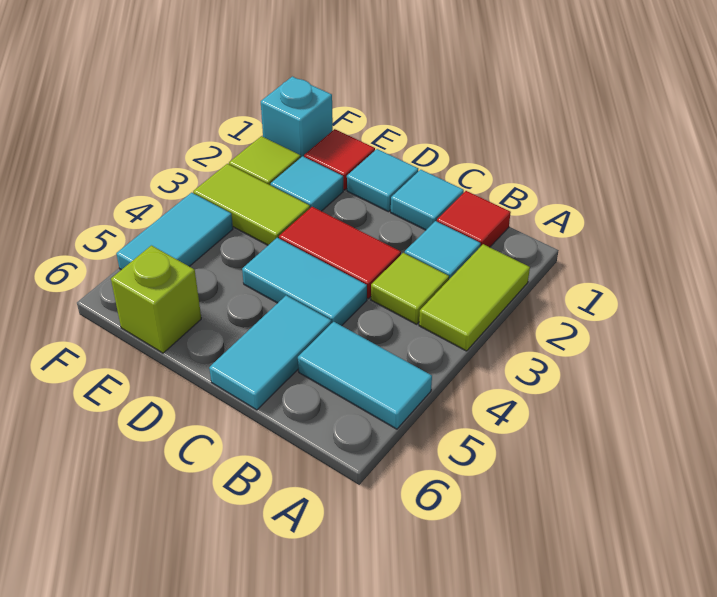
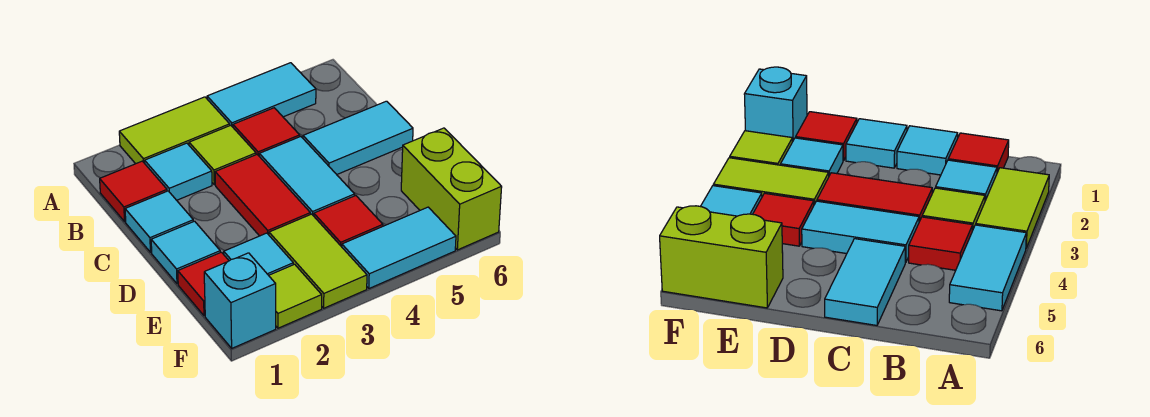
cyan tile A5:B5 level 1 -> cyan tile A4:A5 level 1
none -> red tile B4 level 1
none -> red tile E4 level 1
lime brick E6 level 1 -> lime brick E6:F6 level 1

